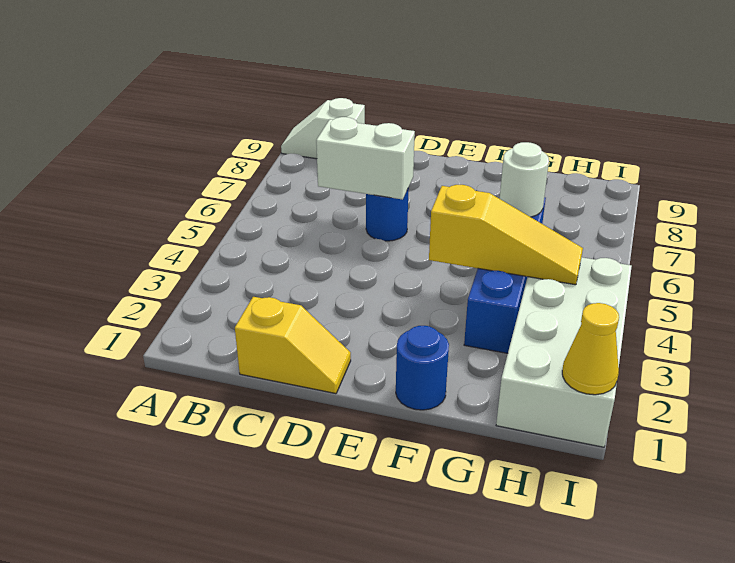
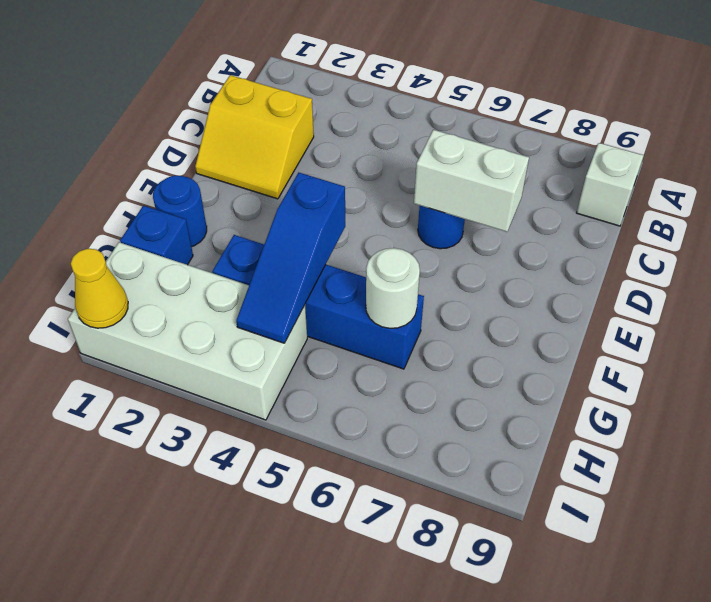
yellow slope C1:D1 level 1 top C -> yellow slope C1:D2 level 1 top C
white brick C6:D6 level 2 -> white brick D6:D7 level 2
yellow slope F4:H4 level 2 top F -> blue slope F4:H4 level 2 top F
none -> blue brick G1 level 1

